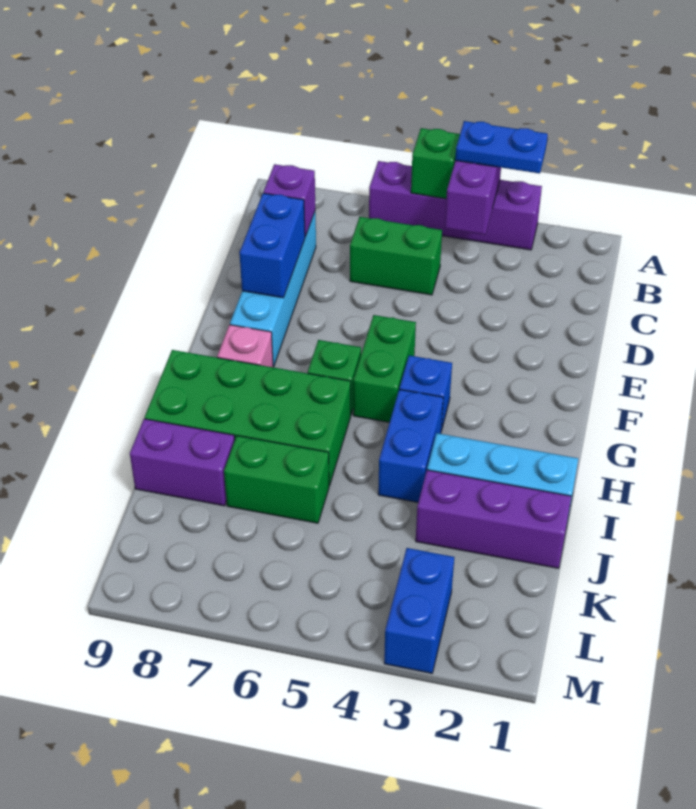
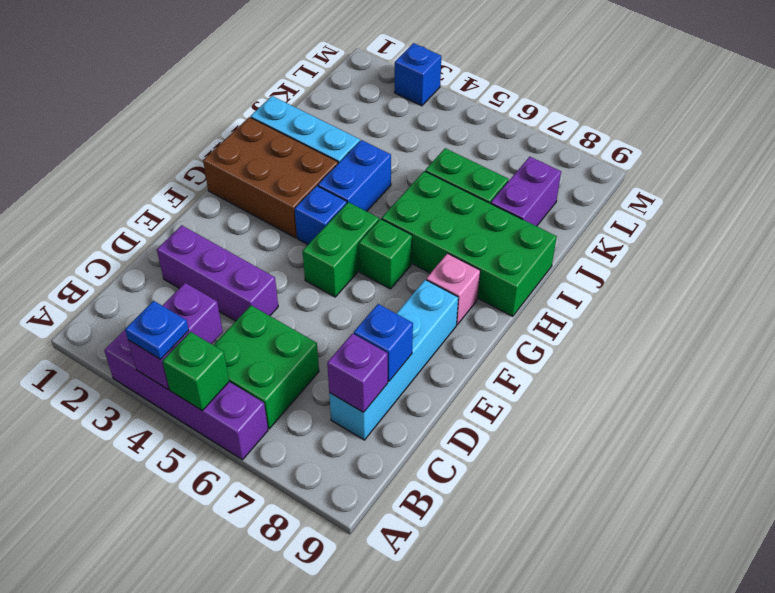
blue plate A3:A4 level 3 -> blue plate A4 level 3
green brick C5:C6 level 1 -> green brick B5:C6 level 1
blue brick D8:E8 level 2 -> blue brick D8 level 2
none -> brown brick G1:H3 level 1
purple brick J1:J3 level 1 -> purple brick D2:D4 level 1
purple brick J8:J9 level 1 -> purple brick J8:K8 level 1
blue brick L3:M3 level 1 -> blue brick M3 level 1

